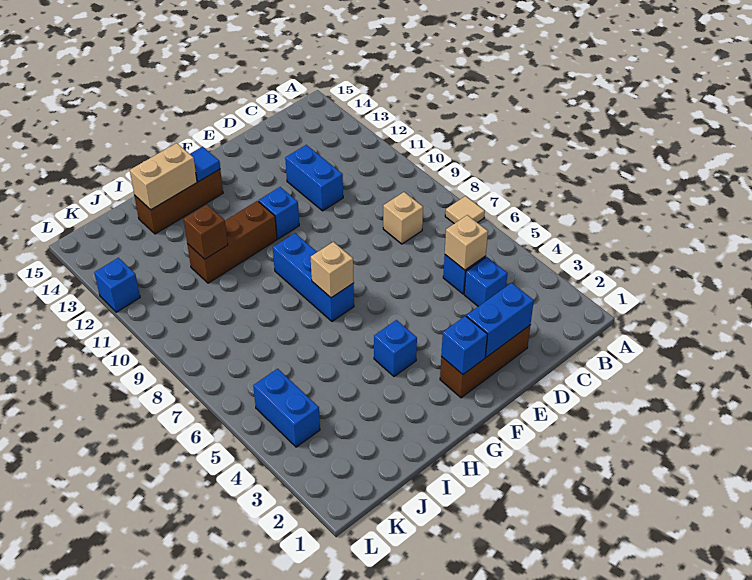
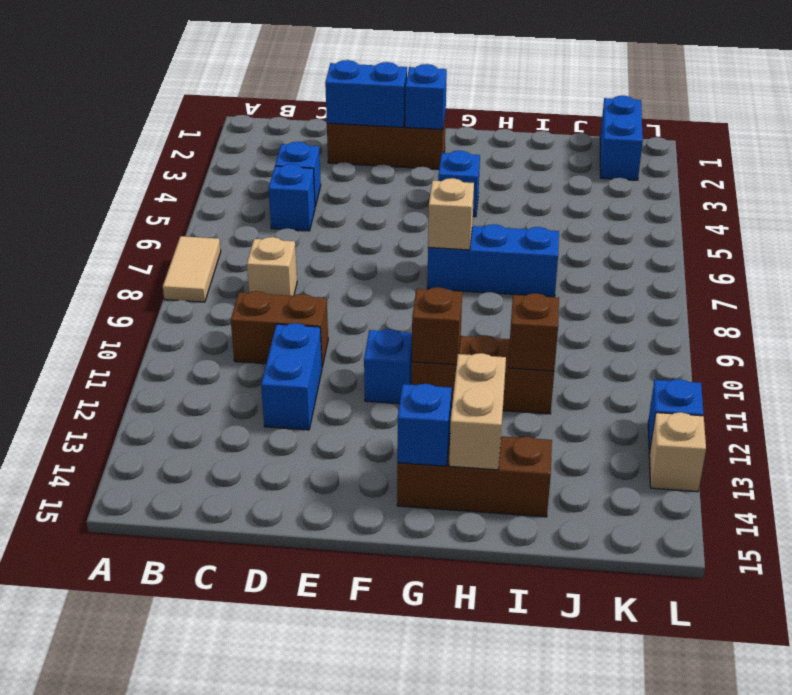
tan tile A7 level 1 -> tan tile A7:A8 level 1
tan brick C5 level 2 -> tan brick L13 level 1
none -> brown brick C10:D10 level 1
blue brick G7:G9 level 1 -> blue brick G7:I7 level 1
none -> brown brick G11 level 2
blue tile G14 level 2 -> blue brick G14 level 2
tan brick H14:I14 level 2 -> tan brick H13:H14 level 2
blue brick K4:K5 level 1 -> blue brick K1:K2 level 1

